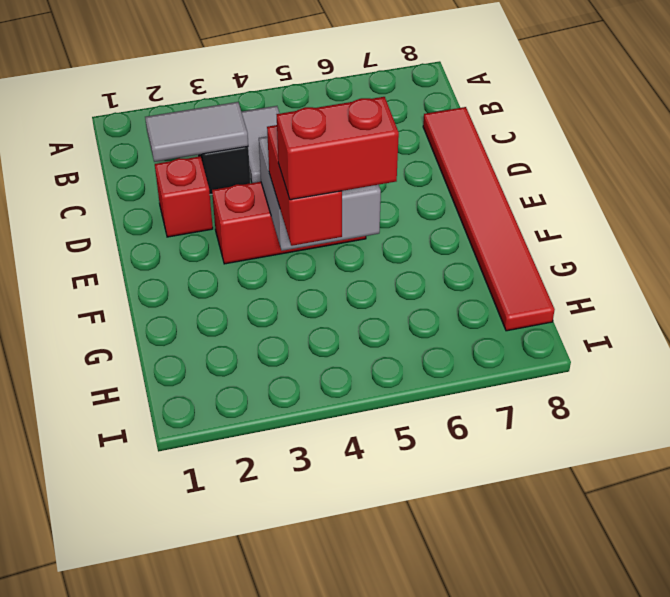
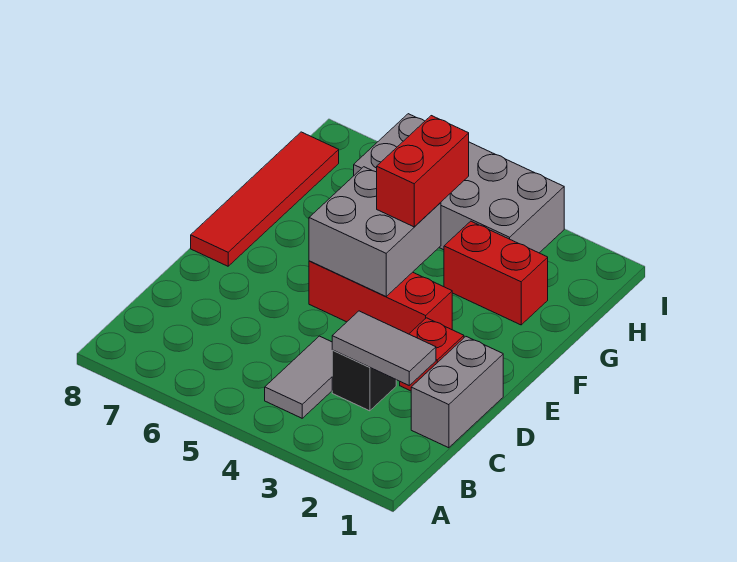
none -> grey brick C1:D1 level 1
red tile C8:H8 level 1 -> red tile E8:H8 level 1
red brick G4:G5 level 4 -> red brick G2:G3 level 1
none -> grey brick H3:I6 level 1

